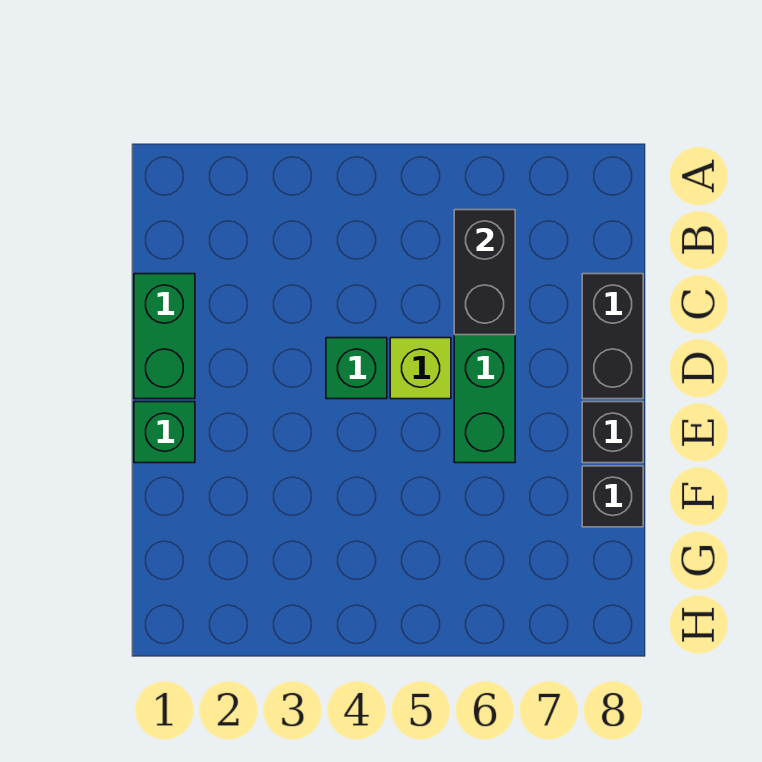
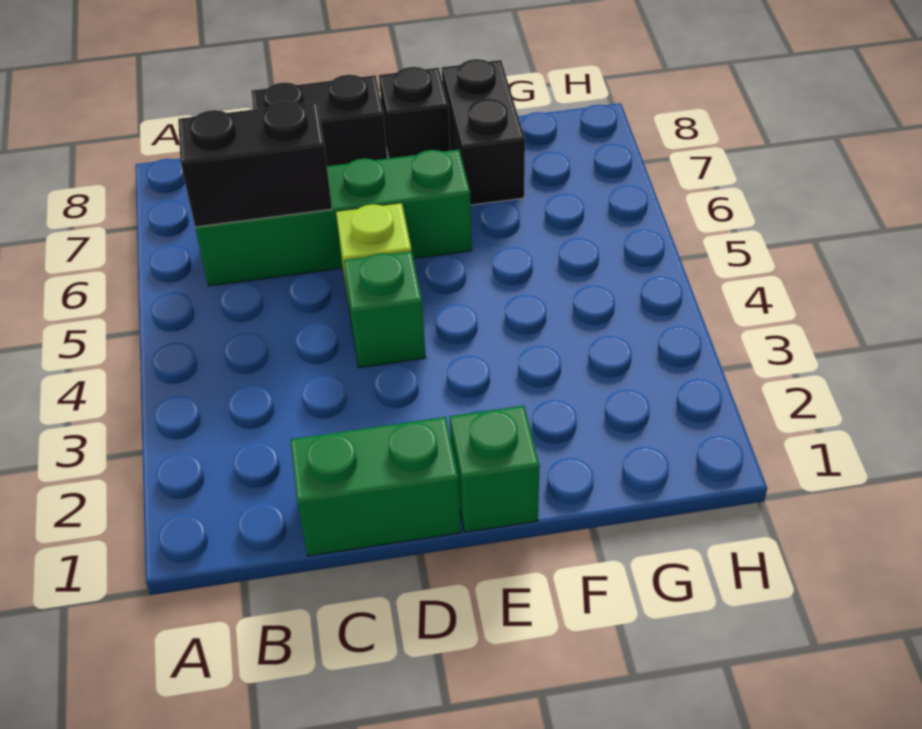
black brick F8 level 1 -> black brick F7:F8 level 1

